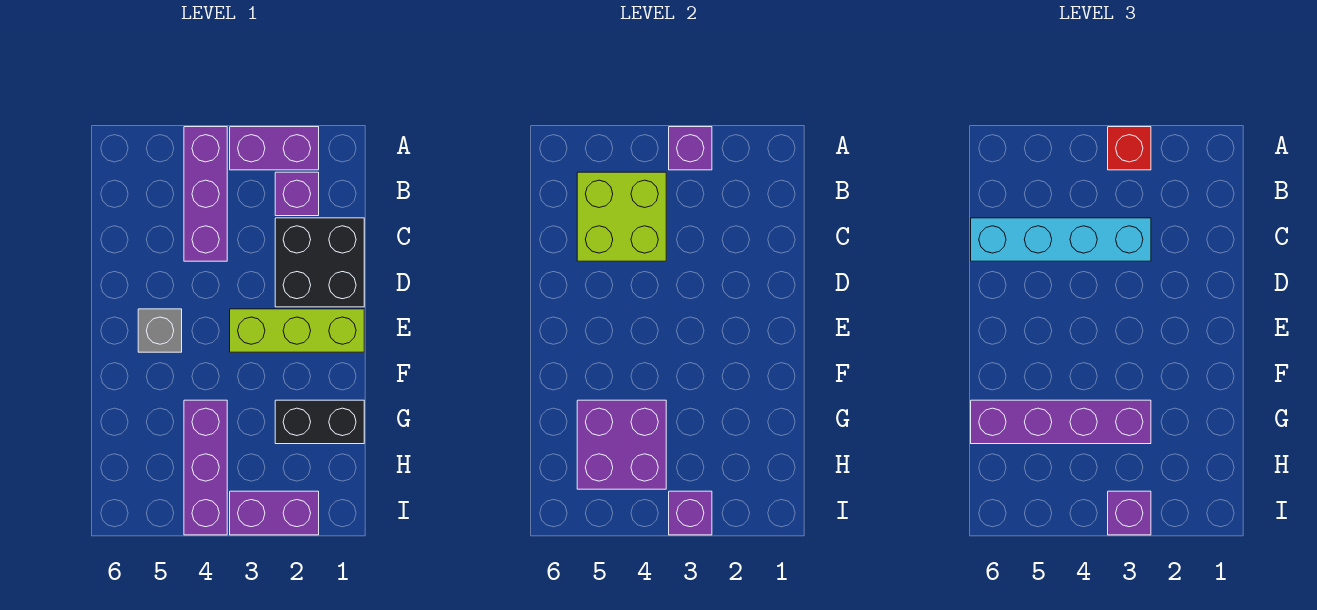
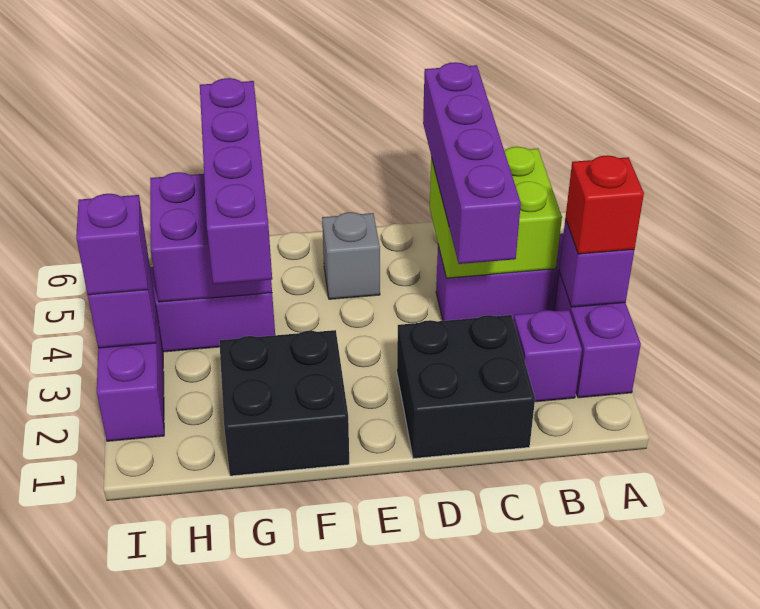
cyan brick C3:C6 level 3 -> purple brick C3:C6 level 3
lime brick E1:E3 level 1 -> none
black brick G1:G2 level 1 -> black brick F1:G2 level 1

